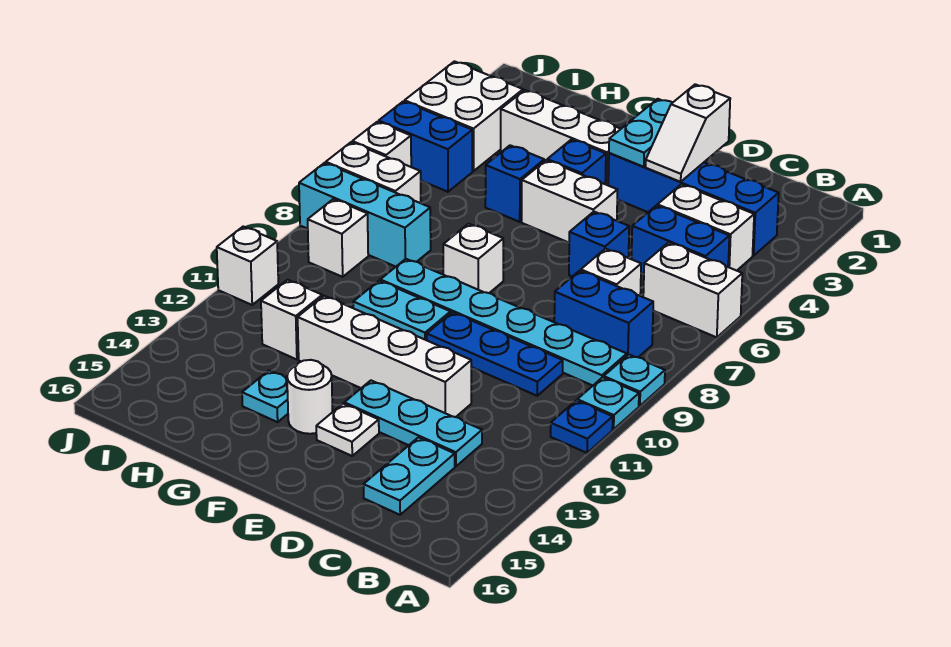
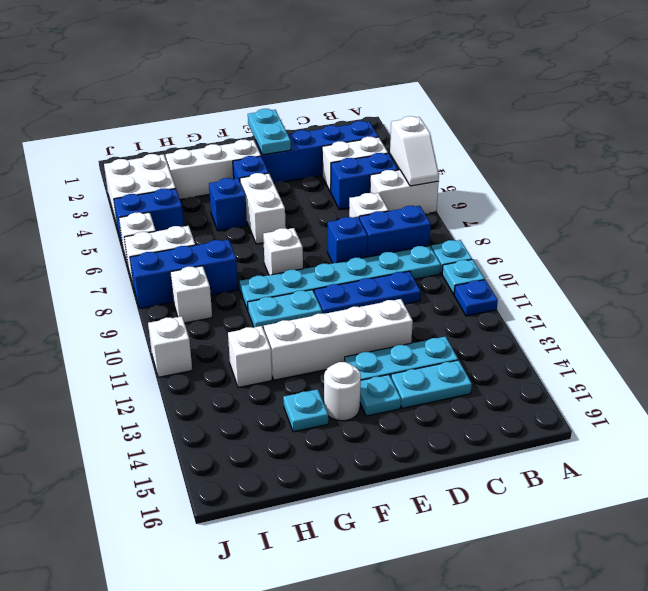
cyan plate C14:C15 level 1 -> cyan plate C14:D14 level 1
white slope D2:D3 level 2 top 2 -> white slope A5:A6 level 2 top 5
blue brick D6 level 1 -> blue brick D8 level 1
white brick E5:F5 level 1 -> white brick F5:F6 level 1
white plate E14 level 1 -> cyan plate E14 level 1
cyan brick H8:J8 level 1 -> blue brick H8:J8 level 1

